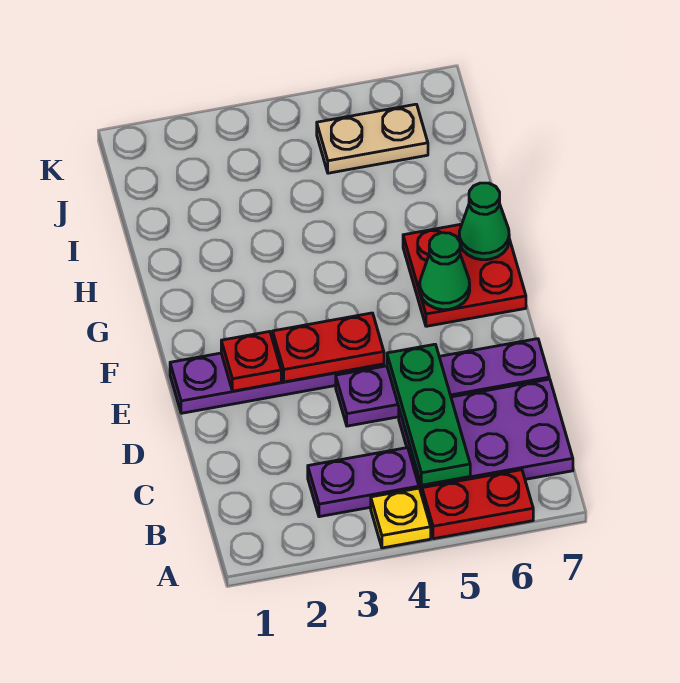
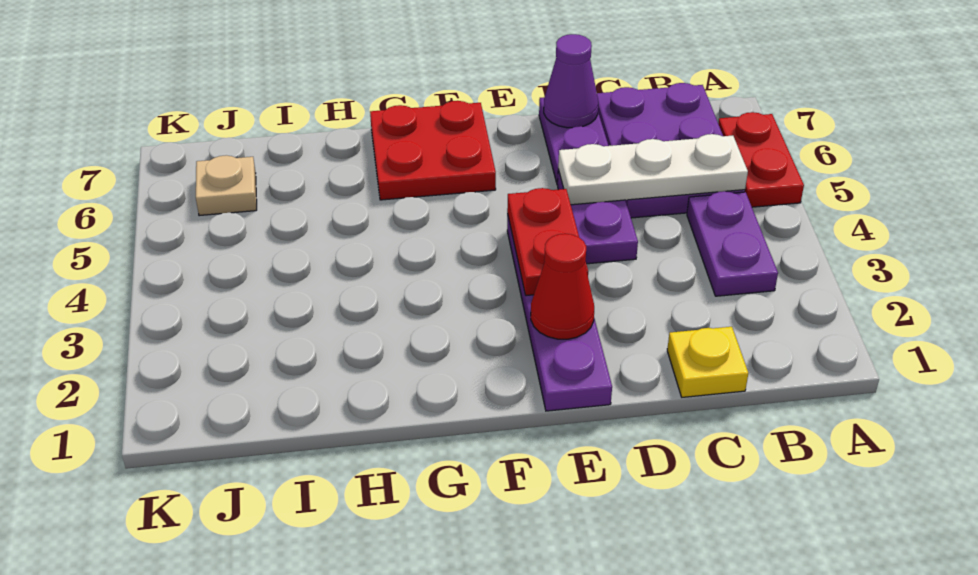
yellow plate A4 level 1 -> yellow plate C1 level 1
green plate B5:D5 level 2 -> white plate B5:D5 level 2
none -> purple cone D7 level 2
red plate E2 level 2 -> red cone E2 level 2
green cone F6 level 2 -> none
green cone G7 level 2 -> none
tan plate J5:J6 level 1 -> tan plate J6 level 1

